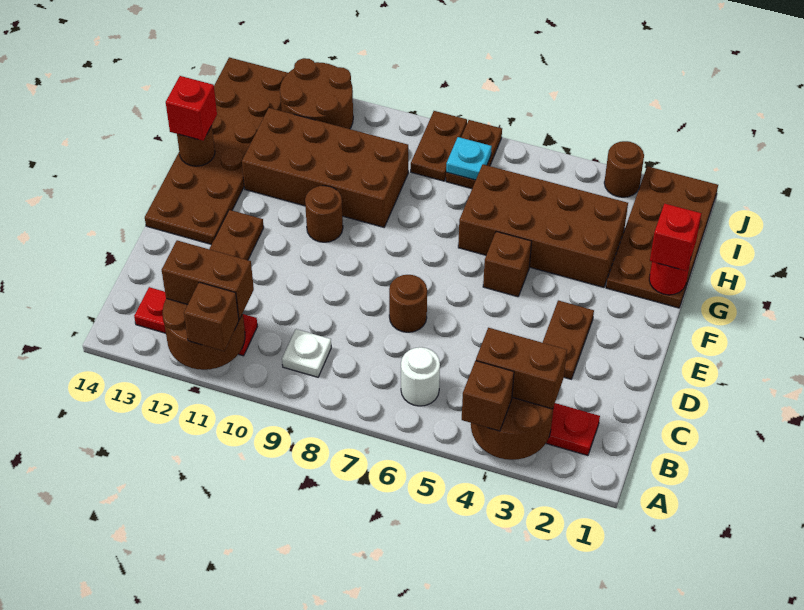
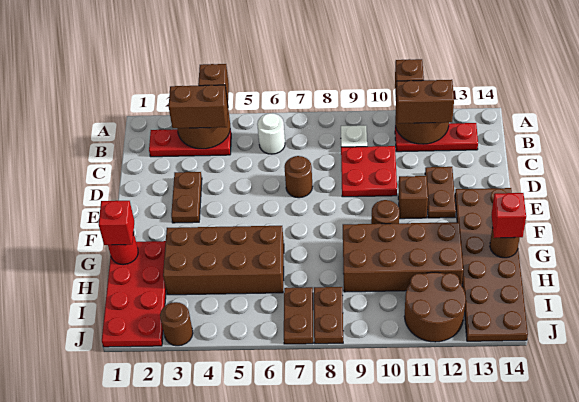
none -> red plate C9:D10 level 1
brown brick F5 level 1 -> brown brick E11 level 1
brown plate G1:J2 level 1 -> red plate G1:J2 level 1
cyan plate I7 level 2 -> none

